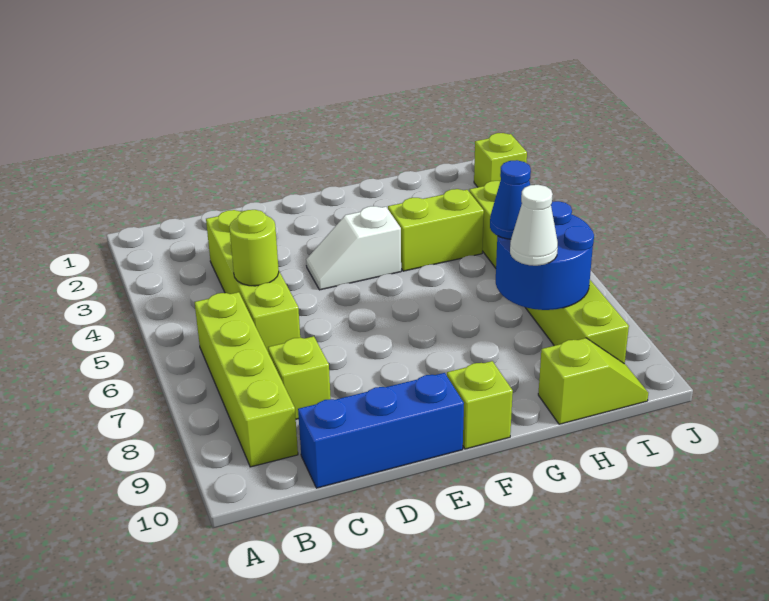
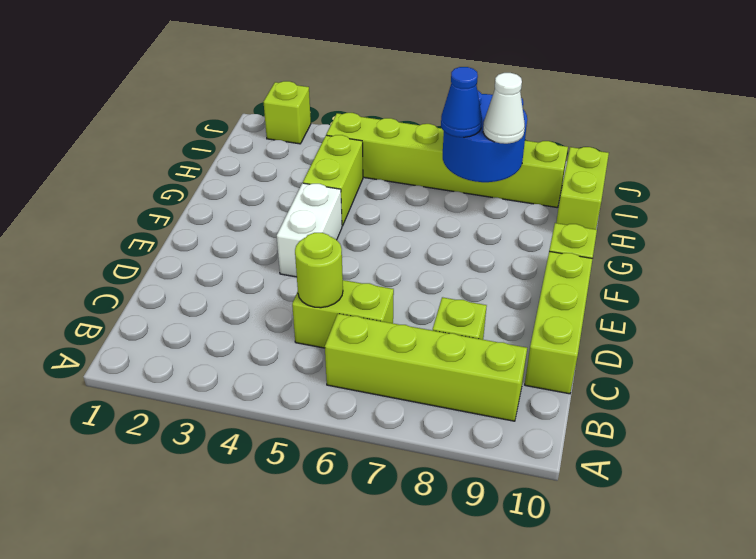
lime brick C3:C6 level 1 -> lime brick C5:C6 level 1
blue brick C10:E10 level 1 -> lime brick C10:E10 level 1
white slope E4:F4 level 1 top F -> white brick E4:F4 level 1
lime slope H10:I10 level 1 top H -> lime brick H10:I10 level 1

